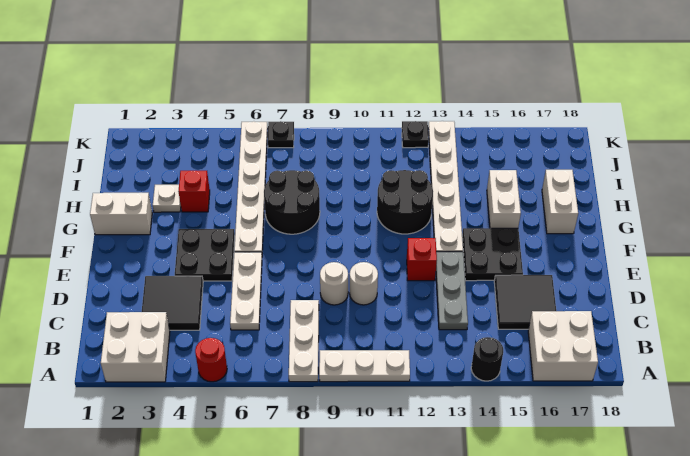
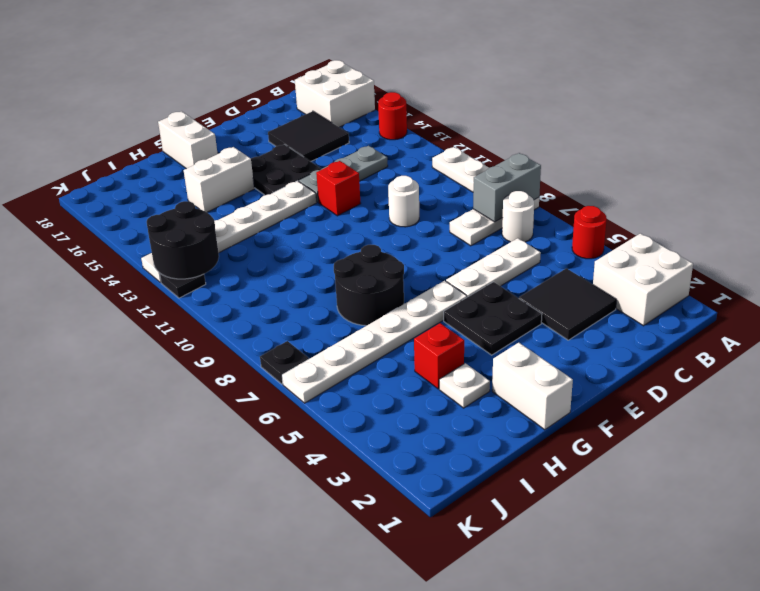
none -> grey brick A8:B8 level 2
black round brick A14 level 1 -> red round brick A14 level 1
white round brick D9 level 1 -> white round brick B7 level 1
black round brick G11:H12 level 1 -> black round brick J12:K13 level 2
white brick G17:H17 level 1 -> white brick G17:G18 level 1

